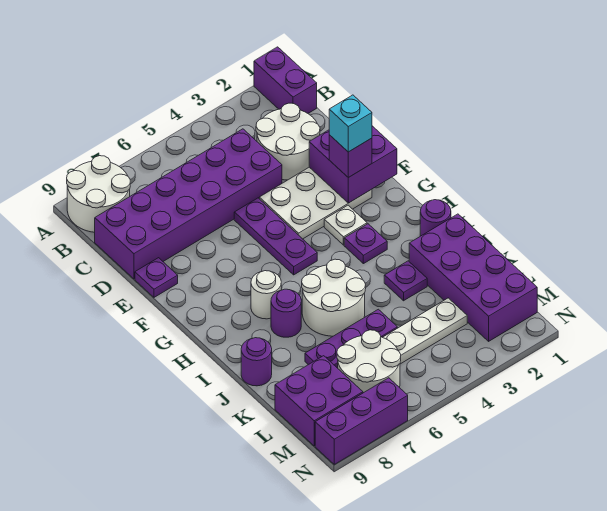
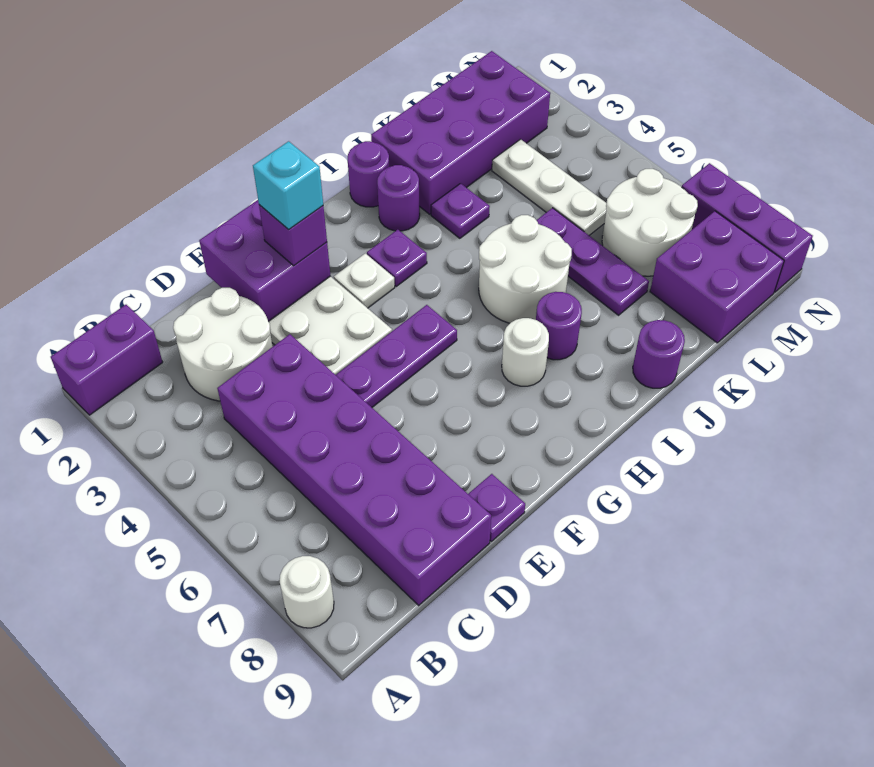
white round brick A8:B9 level 1 -> white round brick A8 level 1
none -> purple round brick I2 level 1

